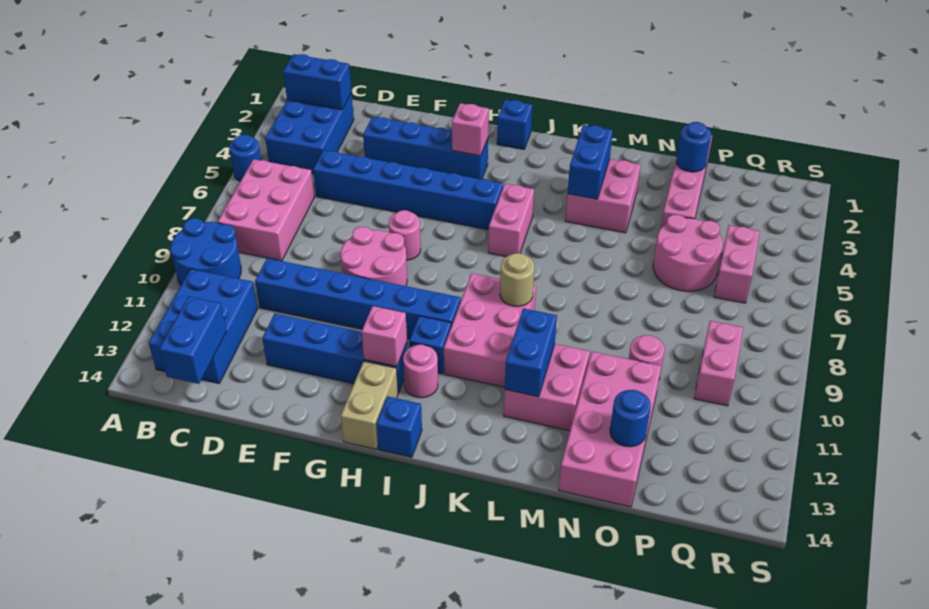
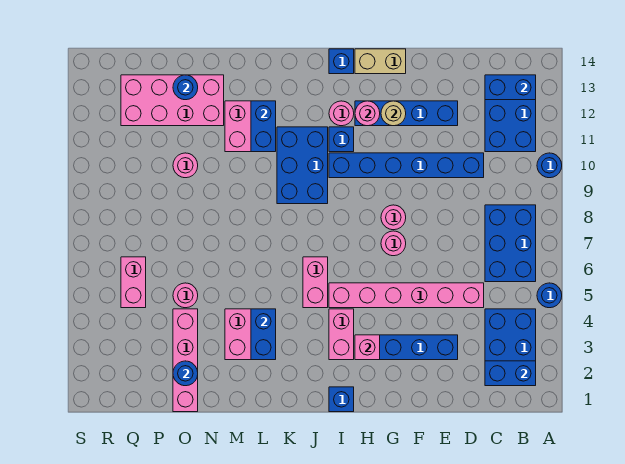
blue round brick A9:B10 level 1 -> blue round brick A10 level 1
pink brick B6:C8 level 1 -> blue brick B6:C8 level 1
blue brick C13:C14 level 2 -> blue brick B13:C13 level 2
blue brick D5:I5 level 1 -> pink brick D5:I5 level 1
pink round brick F8:G9 level 1 -> pink round brick G8 level 1
pink brick H12 level 2 -> pink round brick H12 level 2
tan brick H13:H14 level 1 -> tan brick G14:H14 level 1
pink brick J9:K11 level 1 -> blue brick J9:K11 level 1
tan round brick K9 level 2 -> tan round brick G12 level 2
pink brick N11:O14 level 1 -> pink brick N12:Q13 level 1
pink round brick O5:P6 level 1 -> pink round brick O5 level 1
pink brick Q9:Q10 level 1 -> pink brick I3:I4 level 1

